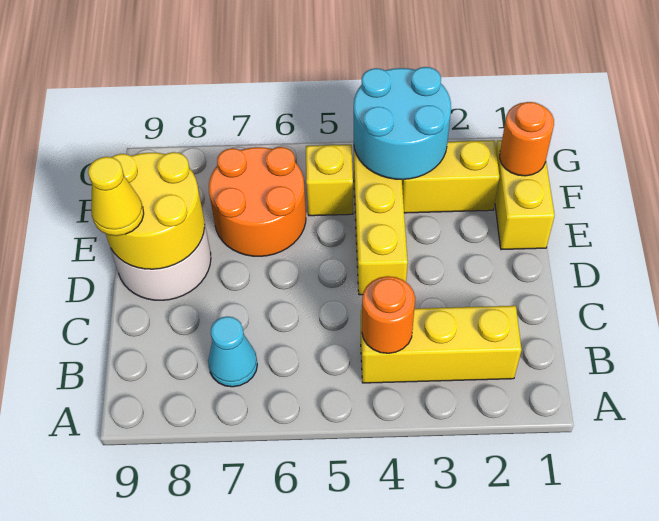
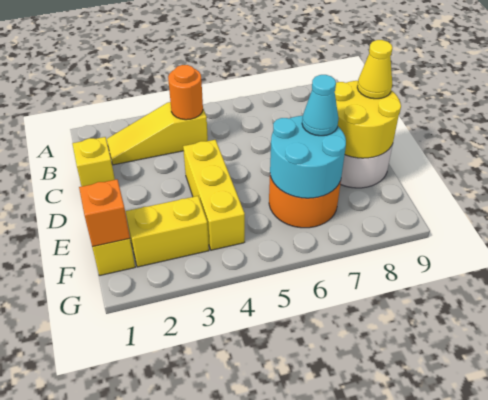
yellow brick B2:B4 level 1 -> yellow slope B2:B4 level 1 top 4
cyan cone B7 level 1 -> cyan cone E7 level 3
orange round brick F1 level 2 -> orange brick F1 level 2
cyan round brick F3:G4 level 2 -> cyan round brick E6:F7 level 2
yellow brick F5 level 1 -> yellow brick C1 level 1

